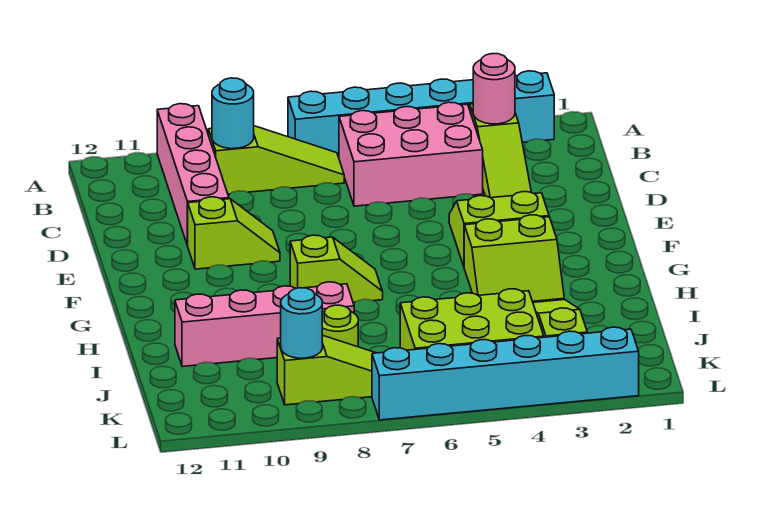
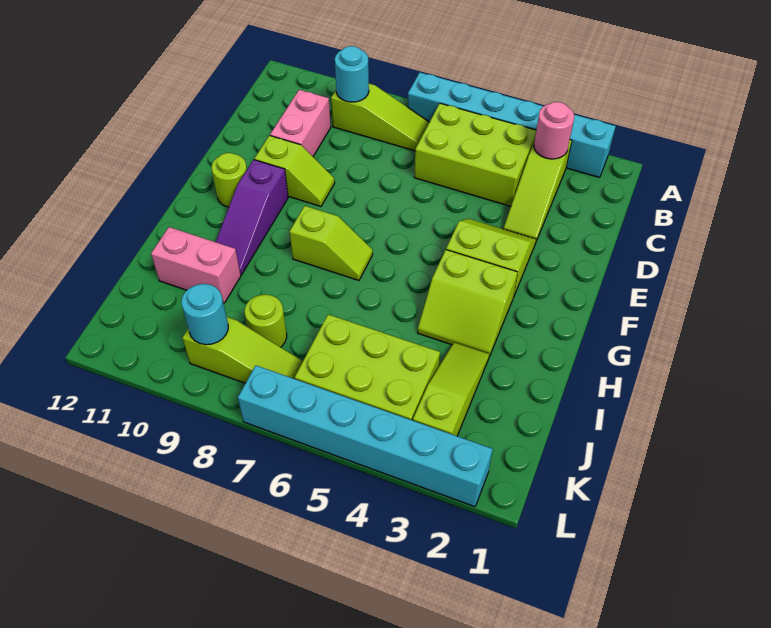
pink brick A10:D10 level 1 -> pink brick C10:D10 level 1
pink brick B4:C6 level 1 -> lime brick B4:C6 level 1
none -> purple slope F10:H10 level 1 top F
none -> lime round brick F11 level 1
pink brick I8:I11 level 1 -> pink brick I10:I11 level 1

